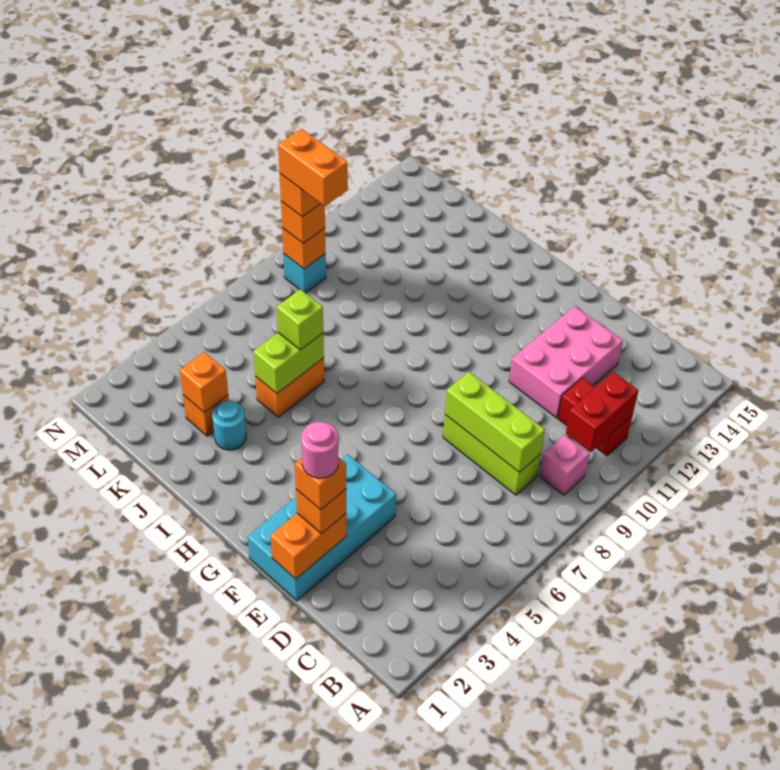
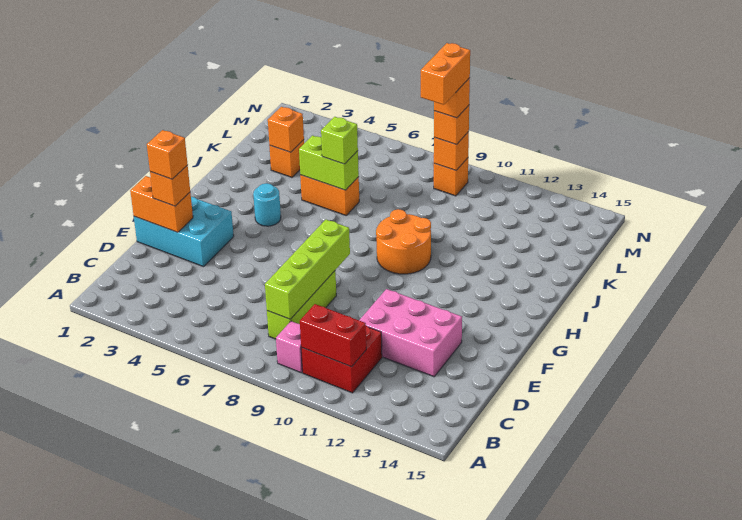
red brick B11:C11 level 1 -> red brick B10:C11 level 1
lime brick C8:E8 level 2 -> lime brick C8:F8 level 2
cyan brick E1:F4 level 1 -> cyan brick E1:F3 level 1
pink round brick E2 level 5 -> none
none -> orange round brick H9:I10 level 1
cyan round brick J3 level 1 -> cyan round brick H4 level 1
cyan brick M9 level 1 -> orange brick M9 level 1

